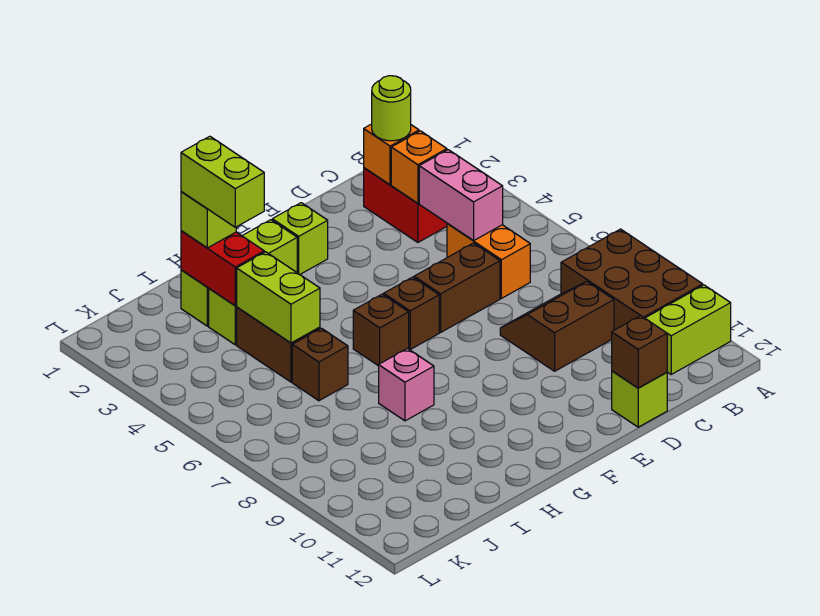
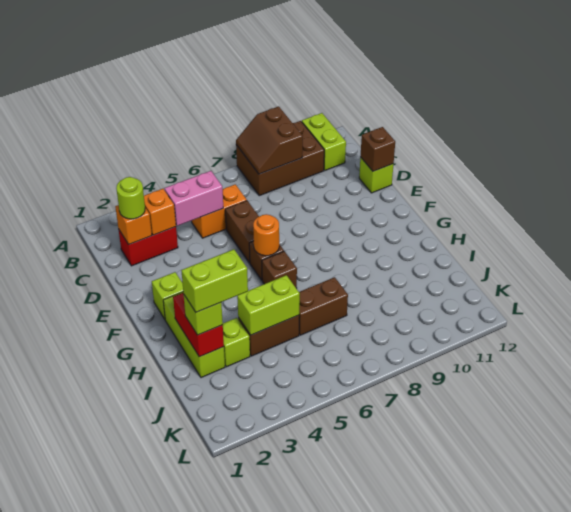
brown slope C8:D9 level 1 top 9 -> brown slope A8:B9 level 2 top 9
none -> orange round brick F6 level 2
pink brick H8 level 1 -> none
red brick I2:I3 level 2 -> red brick H2:I2 level 2
brown brick I6 level 1 -> brown brick I6:I7 level 1

